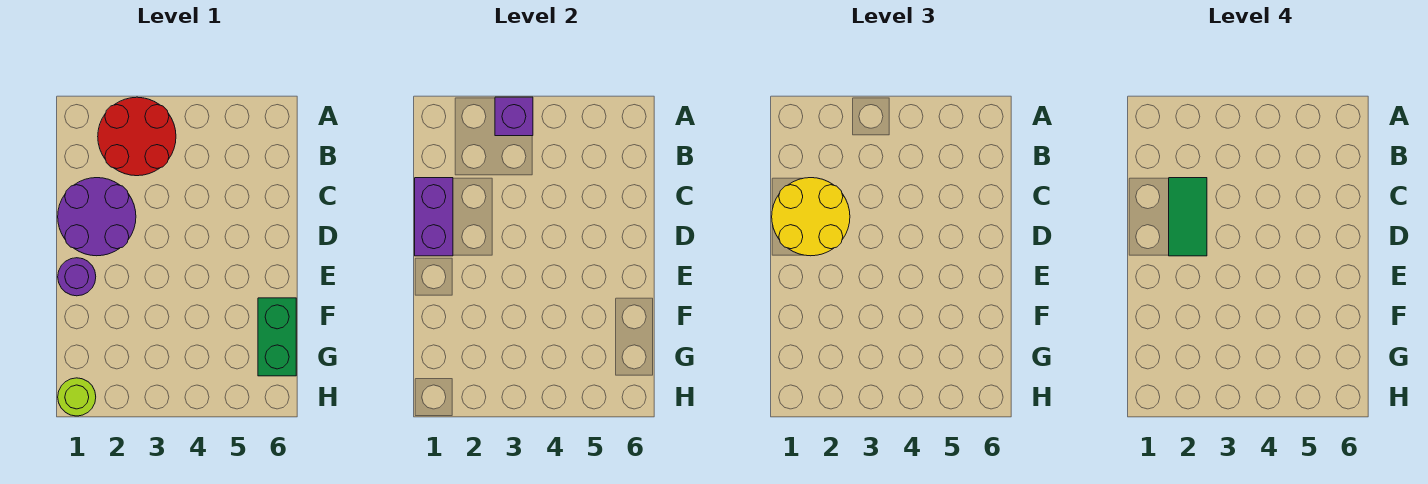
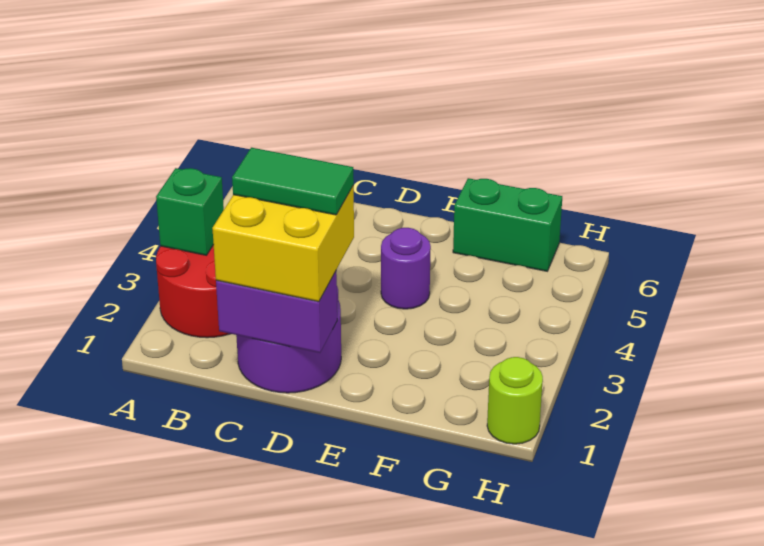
purple brick A3 level 2 -> green brick A3 level 2
yellow round brick C1:D2 level 3 -> yellow brick C1:D2 level 3
purple round brick E1 level 1 -> purple round brick E4 level 1

